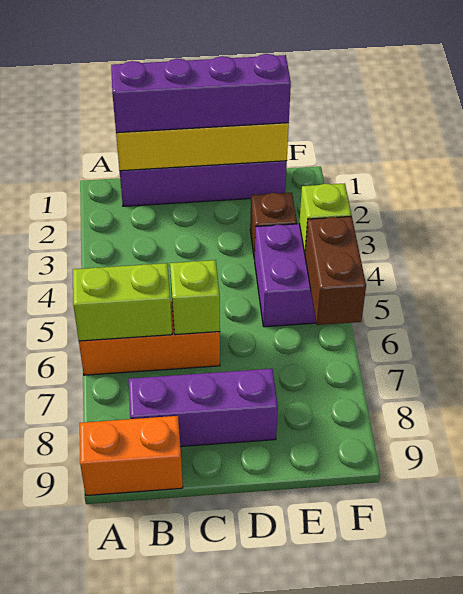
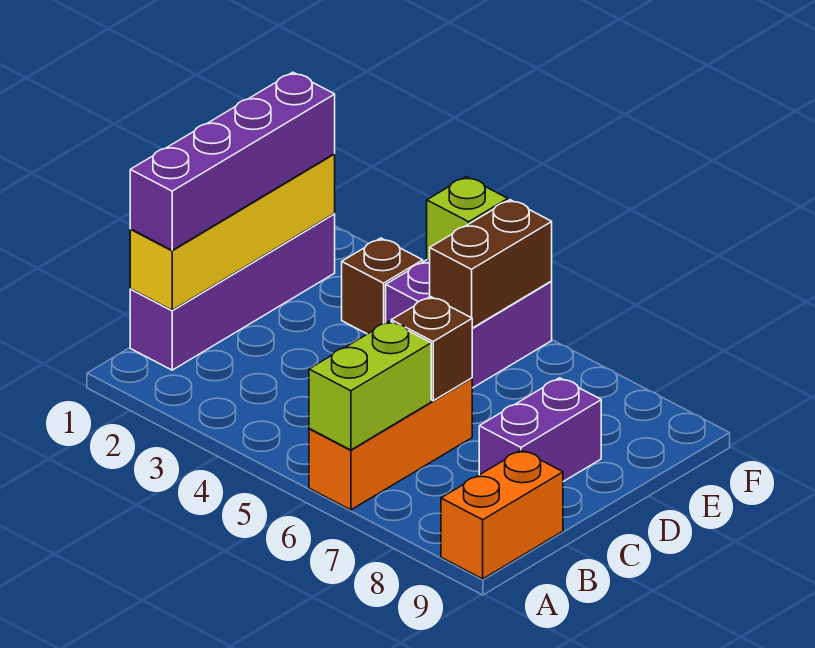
purple brick B8:D8 level 1 -> purple brick C8:D8 level 1
lime brick C6 level 2 -> brown brick C6 level 2
brown brick F5:F6 level 2 -> brown brick E5:F5 level 2

